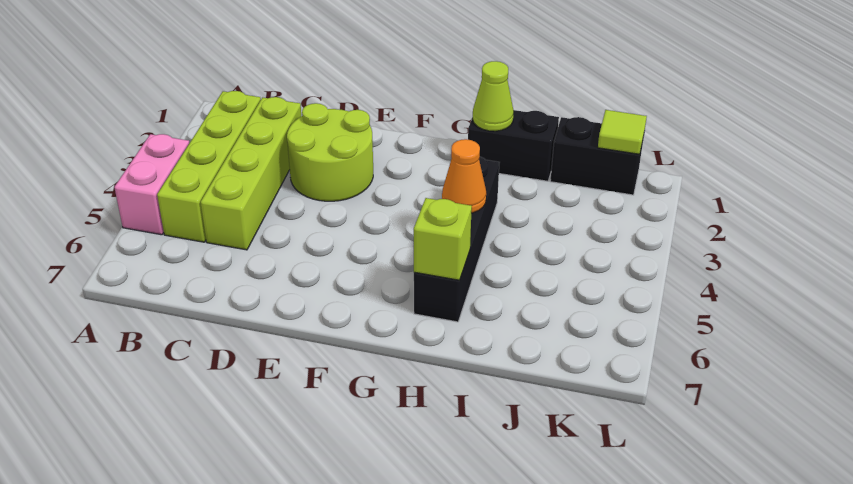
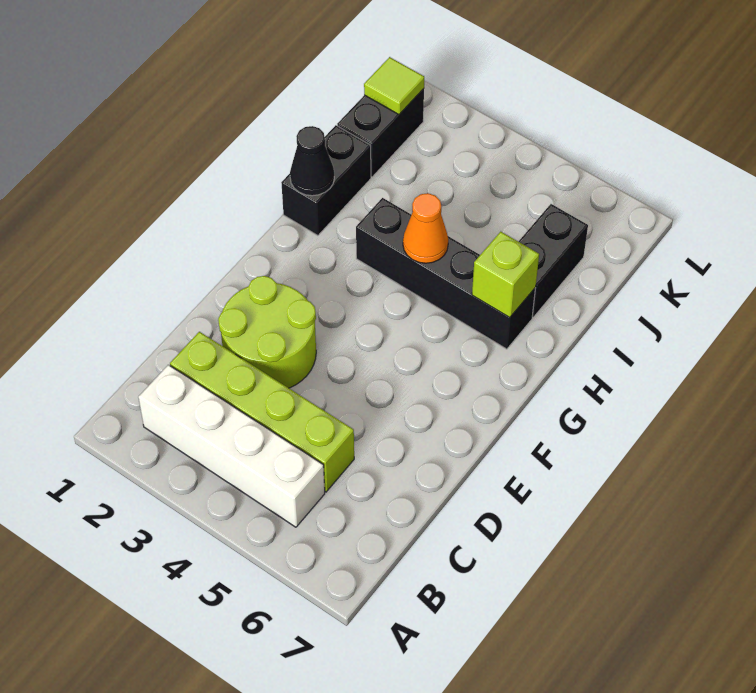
pink brick A4:A5 level 1 -> none
lime brick B2:B5 level 1 -> white brick B2:B5 level 1
lime cone H1 level 2 -> black cone H1 level 2
none -> black brick I6:J6 level 1

